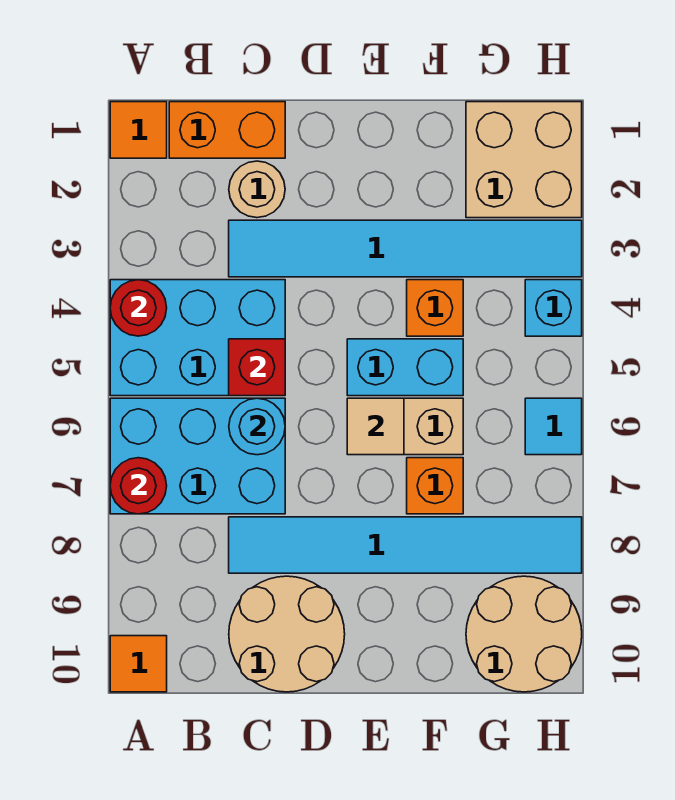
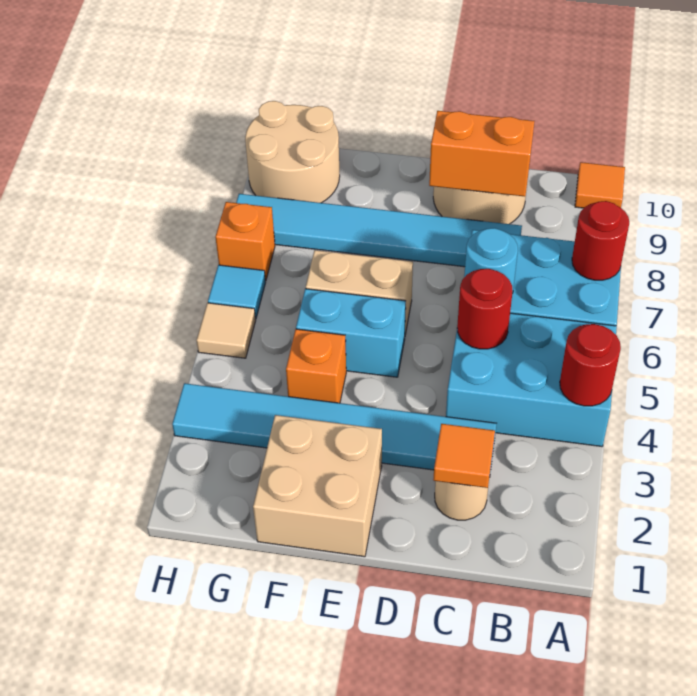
orange tile A1 level 1 -> orange tile C2 level 2
orange brick B1:C1 level 1 -> orange brick C9:D9 level 2
red brick C5 level 2 -> red round brick C5 level 2
tan tile E6 level 2 -> tan tile H5 level 1
orange brick F7 level 1 -> orange brick H7 level 1
tan brick G1:H2 level 1 -> tan brick E1:F2 level 1
cyan brick H4 level 1 -> none

